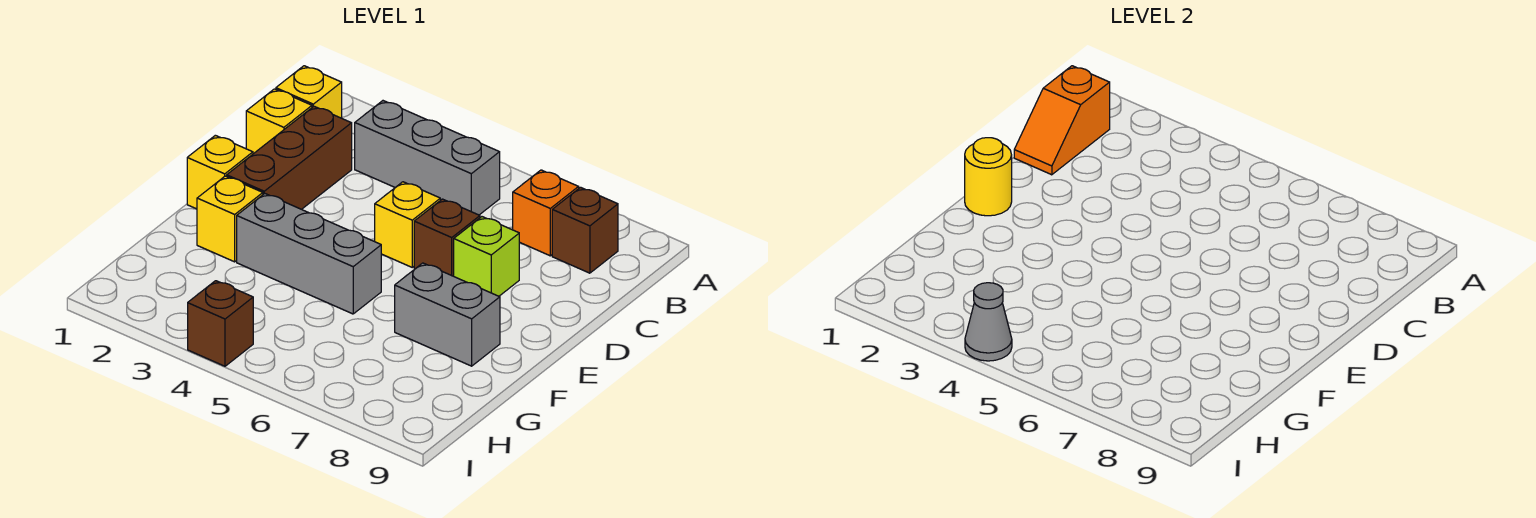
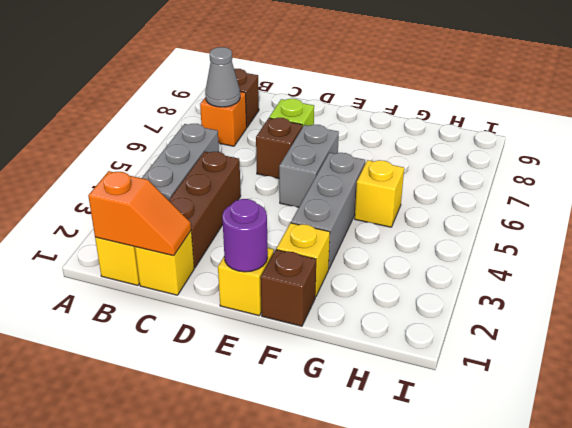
brown brick C2:E2 level 1 -> brown brick C2:C4 level 1
yellow brick D5 level 1 -> yellow brick G5 level 1
yellow round brick E1 level 2 -> purple round brick E1 level 2
grey brick F7:F8 level 1 -> grey brick E5:E6 level 1
brown brick I4 level 1 -> brown brick F1 level 1
grey cone I4 level 2 -> grey cone B7 level 2

